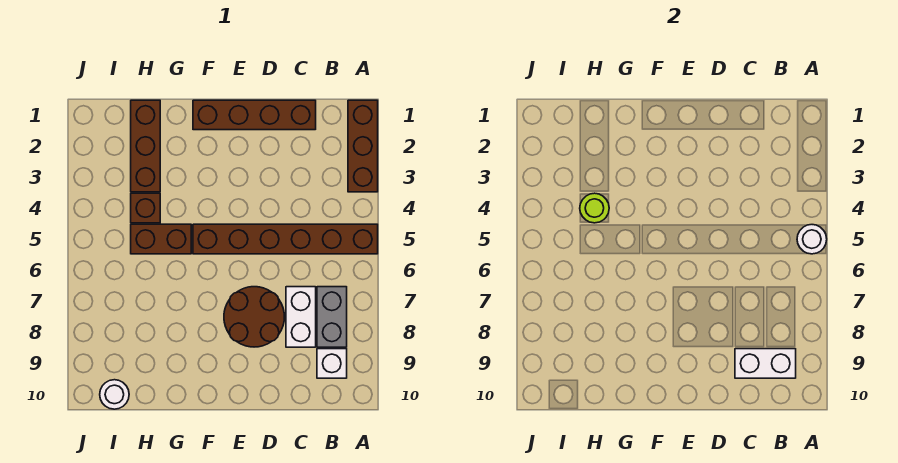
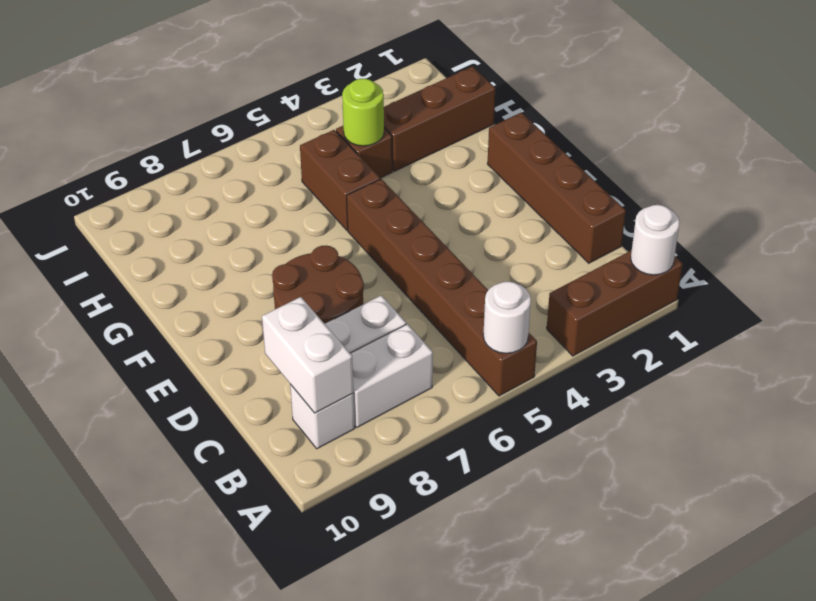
grey brick B7:B8 level 1 -> white brick B7:B8 level 1
white round brick I10 level 1 -> white round brick A1 level 2

